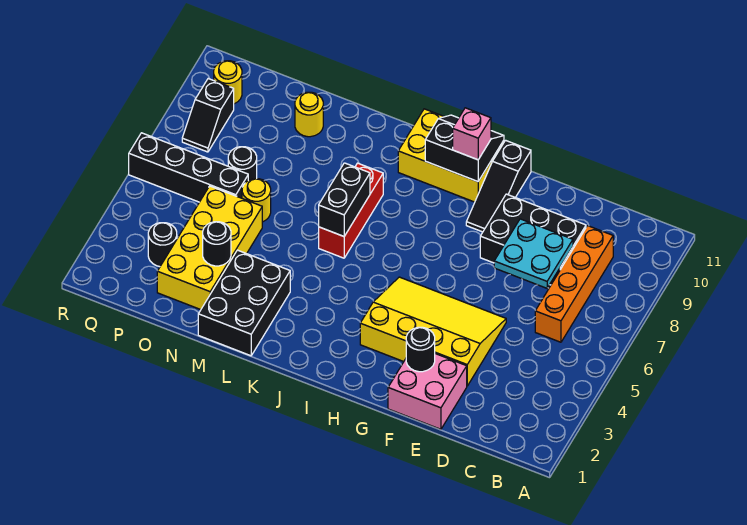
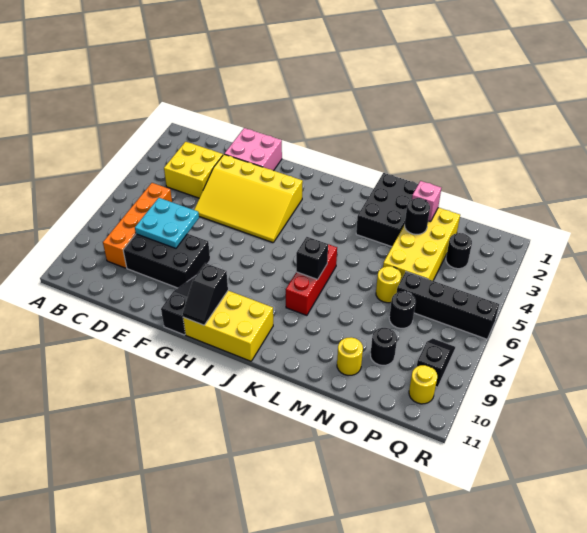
none -> yellow brick C3:D4 level 1
black round brick F2 level 2 -> black round brick O9 level 1
black slope H10:I11 level 2 top 10 -> black slope H10:H11 level 2 top 10
pink brick H10 level 3 -> pink brick N2 level 2
black brick K6:K7 level 2 -> black brick K7 level 2

